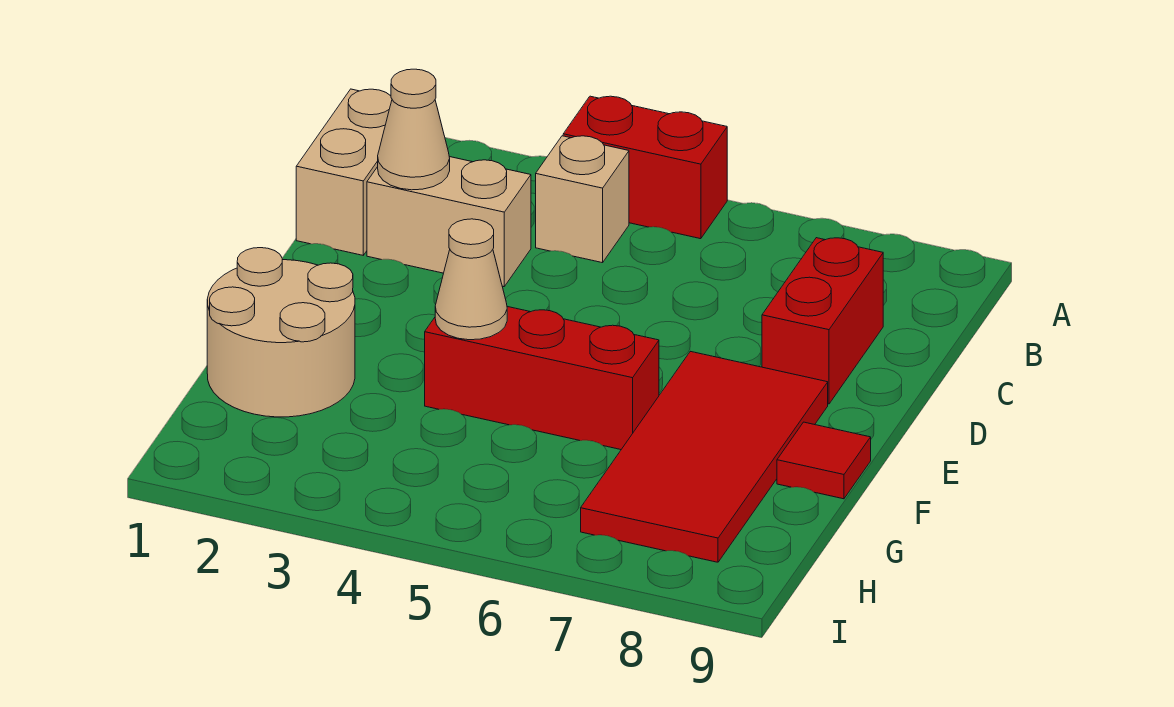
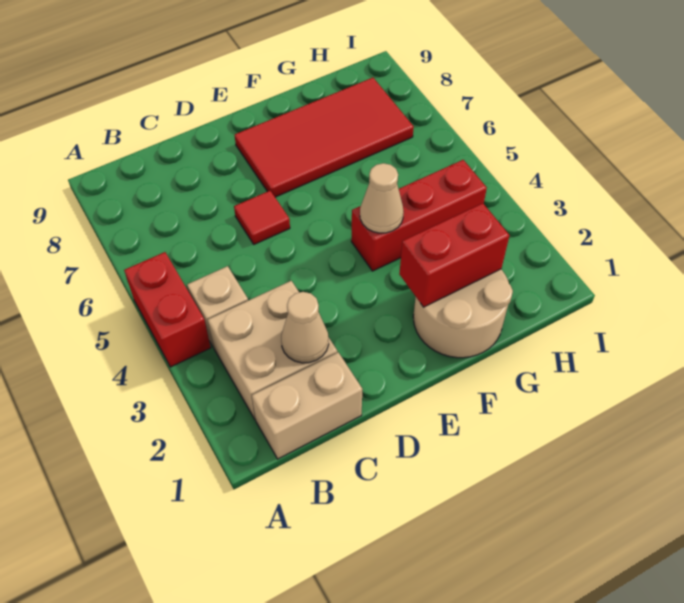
tan brick C2:C3 level 1 -> tan brick B2:C3 level 1
red brick C8:D8 level 1 -> red brick F2:G2 level 2
red brick F4:F6 level 1 -> red brick F4:H4 level 1
red tile F9 level 1 -> red tile D6 level 1

